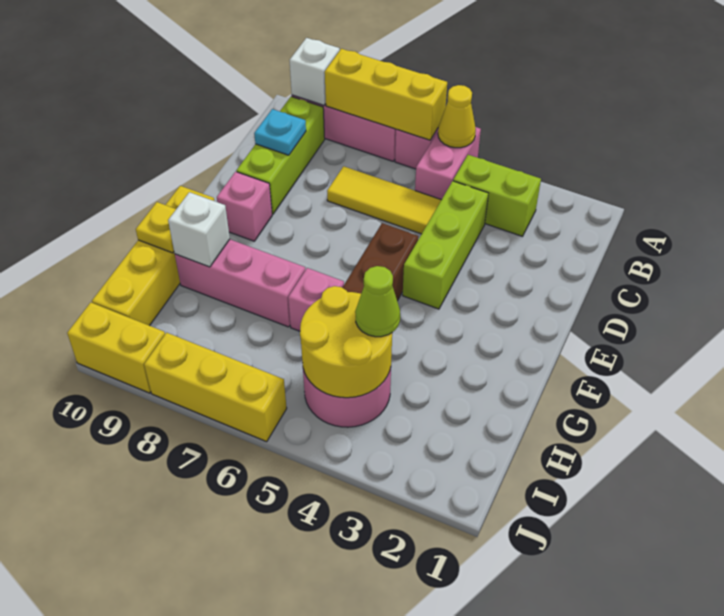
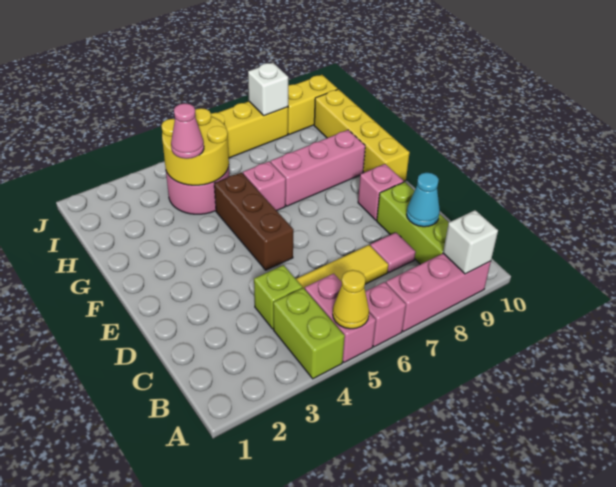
yellow brick A6:A8 level 2 -> none
lime brick B3:B4 level 1 -> lime brick A4:B4 level 1
lime brick C4:E4 level 1 -> lime brick C4 level 1
none -> pink tile C8 level 1
cyan plate C9 level 2 -> cyan cone C9 level 2
white brick G9 level 2 -> white brick J8 level 2
yellow plate G10 level 2 -> none
lime cone H4 level 3 -> pink cone H4 level 3

